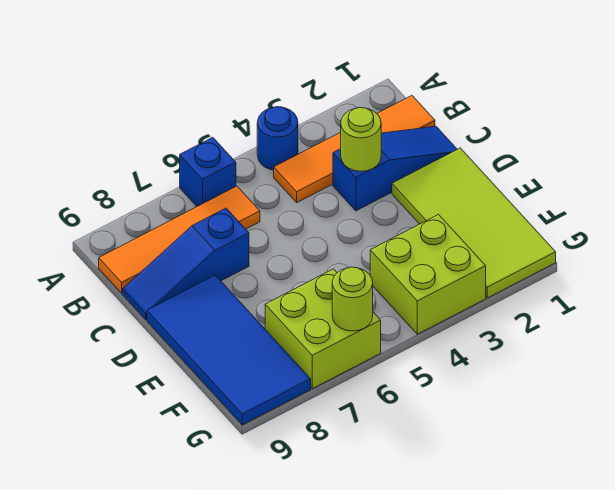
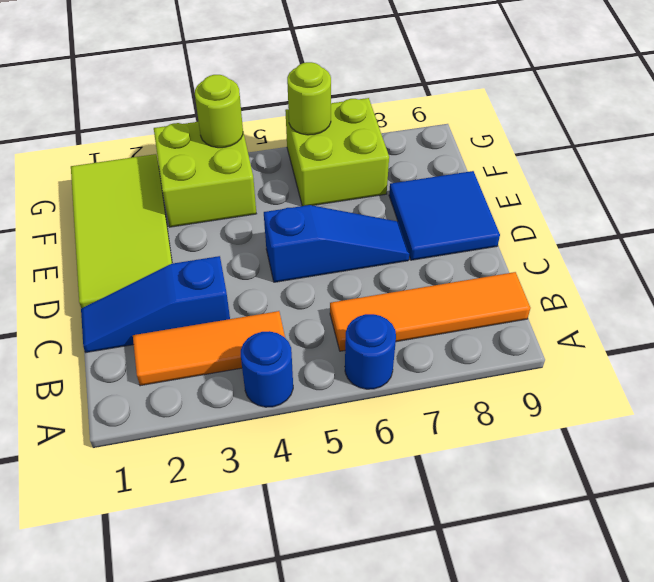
blue brick A6 level 1 -> blue round brick A6 level 1
orange tile B1:B4 level 1 -> orange tile B2:B4 level 1
lime round brick C3 level 2 -> lime round brick G4 level 2
blue slope C7:C9 level 1 top 7 -> blue slope D5:D7 level 1 top 5
blue tile D8:G9 level 1 -> blue tile D8:E9 level 1

